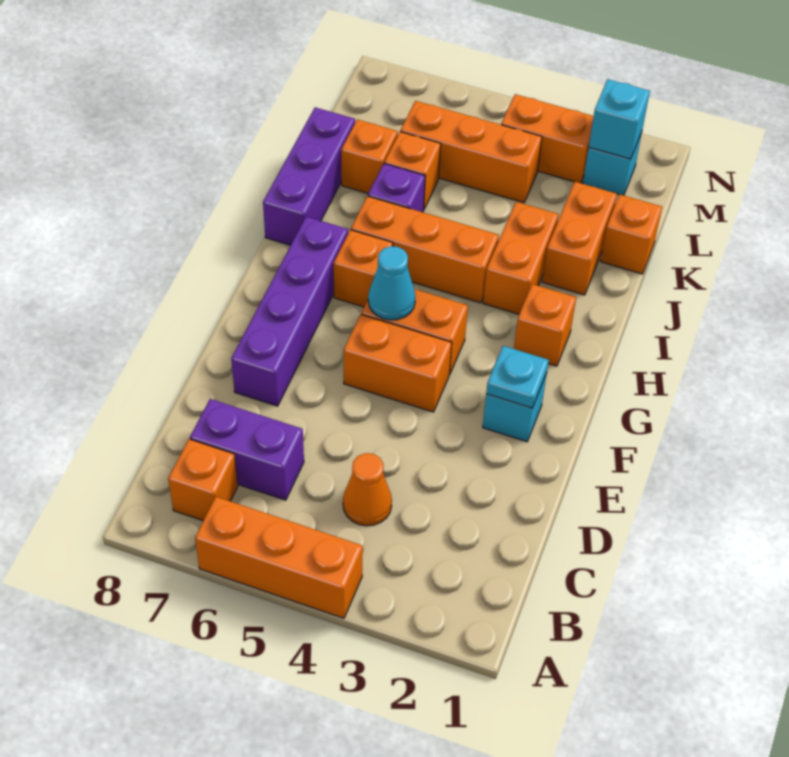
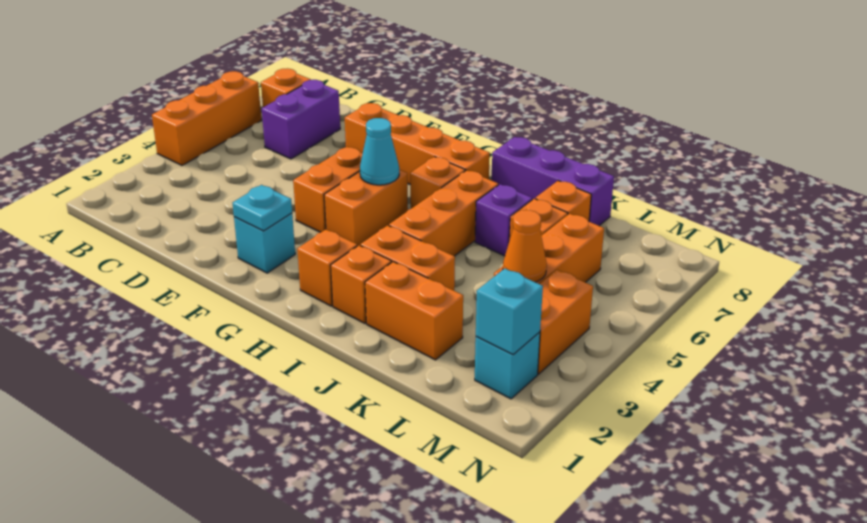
orange cone C4 level 1 -> orange cone L4 level 2
purple brick E7:H7 level 1 -> orange brick E7:H7 level 1
orange brick K1 level 1 -> orange brick I2 level 1

